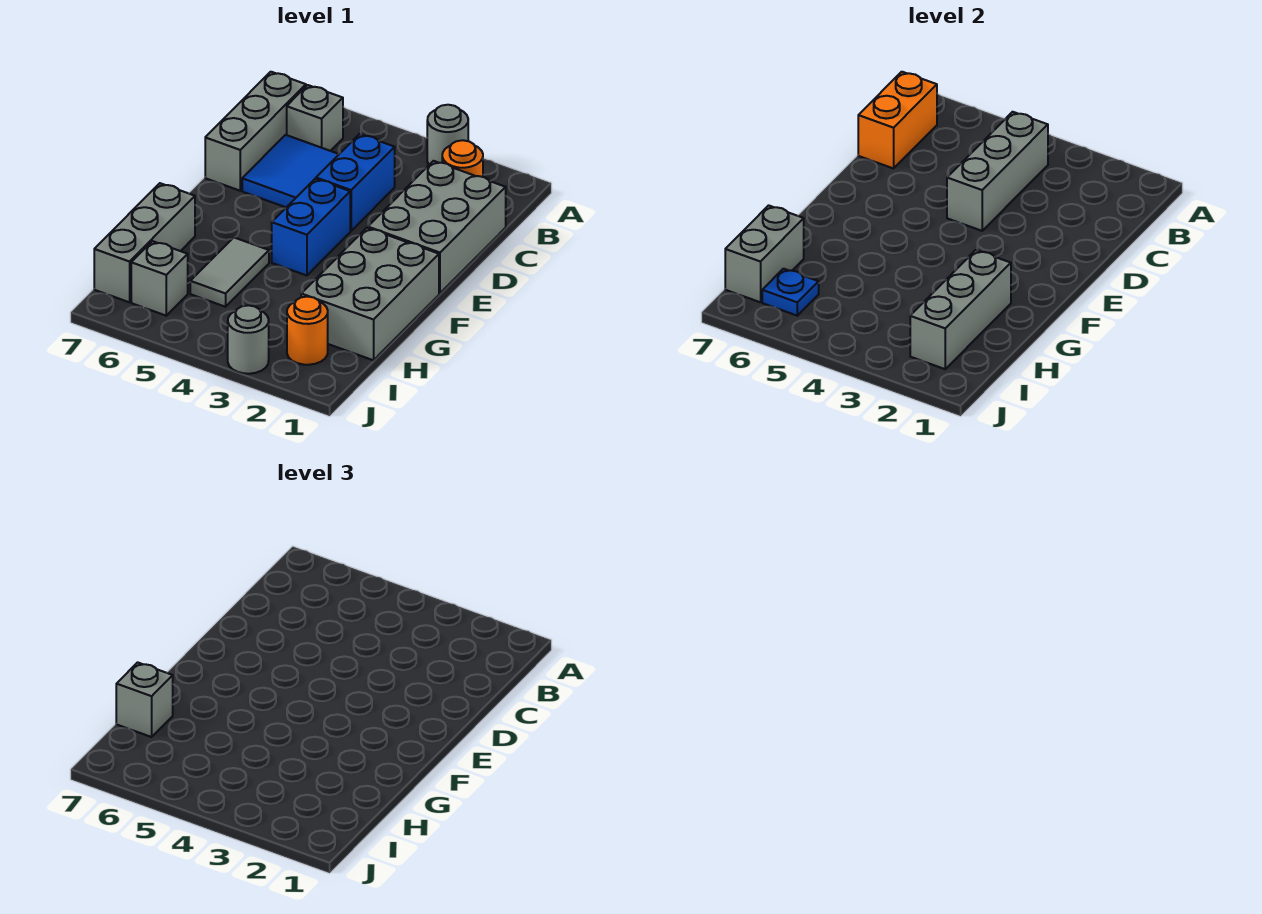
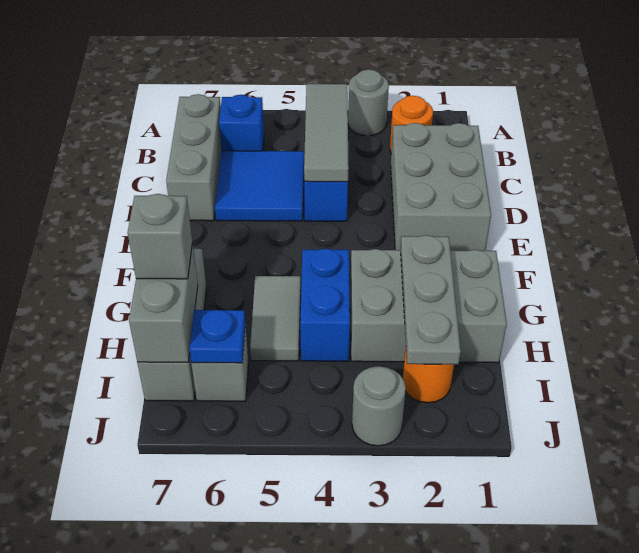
grey brick B4:D4 level 2 -> grey tile B4:D4 level 2
grey brick B6 level 1 -> blue brick B6 level 1
orange brick B7:C7 level 2 -> none
blue brick E4:F4 level 1 -> blue brick G4:H4 level 1
grey brick F1:H2 level 1 -> grey brick G1:H3 level 1
grey brick G2:I2 level 2 -> grey plate G2:I2 level 2

